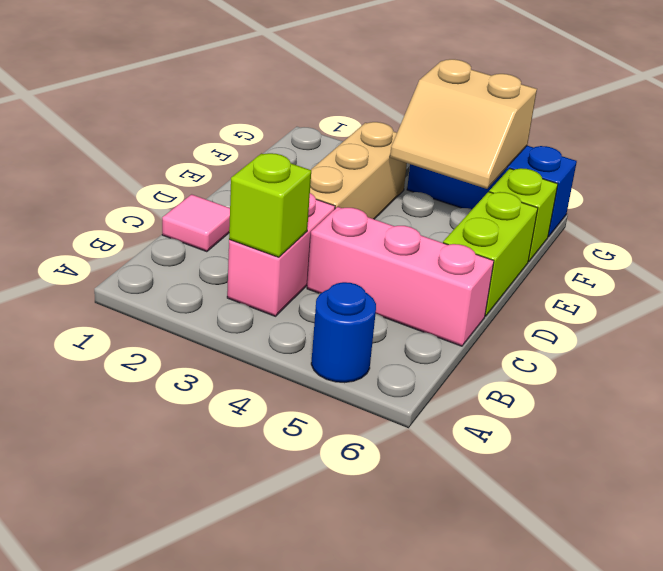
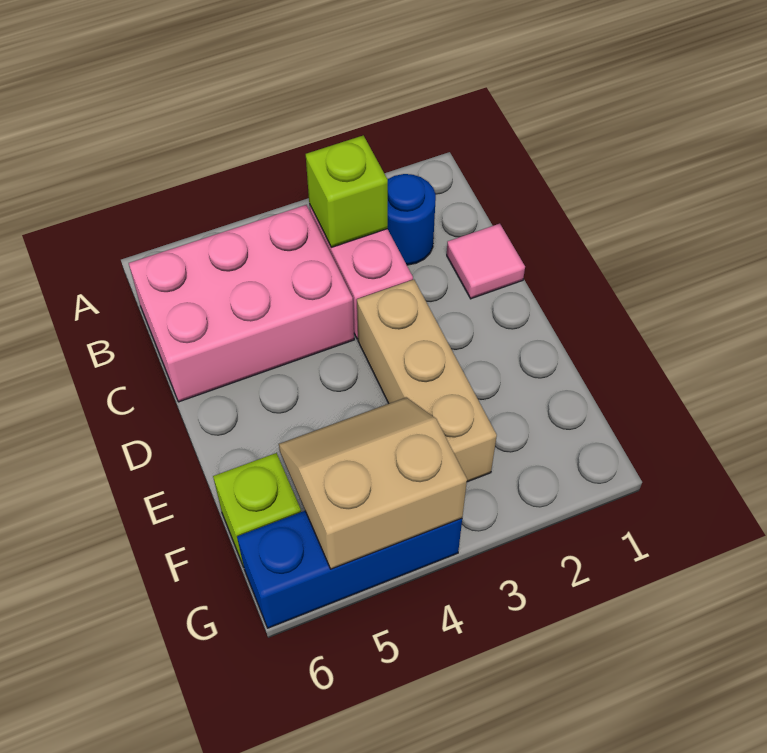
blue round brick A5 level 1 -> blue round brick B2 level 1
pink brick C4:C6 level 1 -> pink brick B4:C6 level 1
lime brick D6:E6 level 1 -> none

